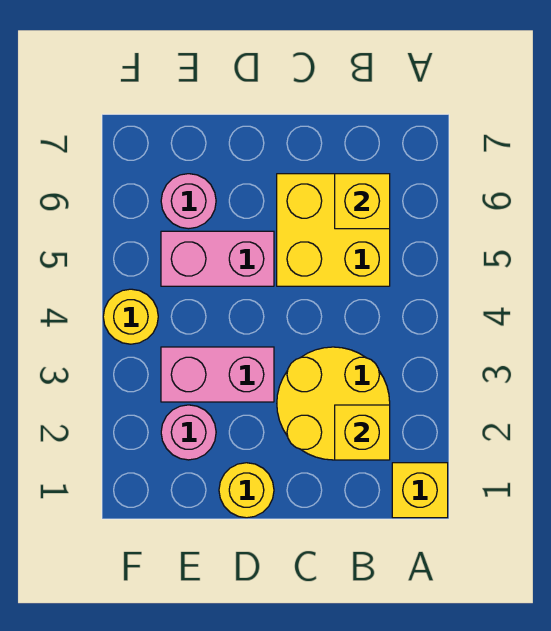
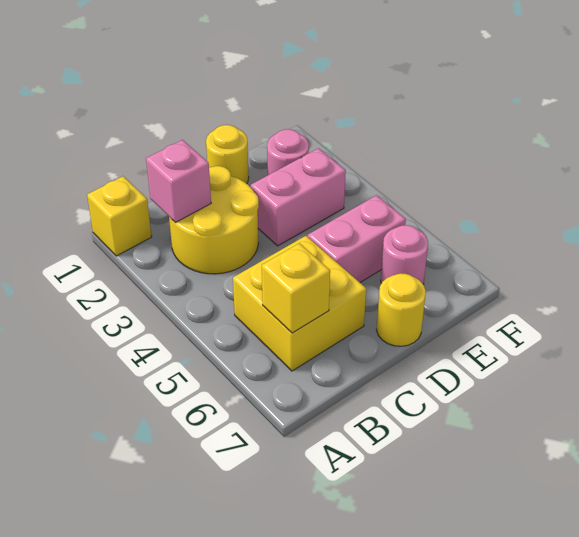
yellow brick B2 level 2 -> pink brick B2 level 2
yellow round brick F4 level 1 -> yellow round brick D7 level 1

